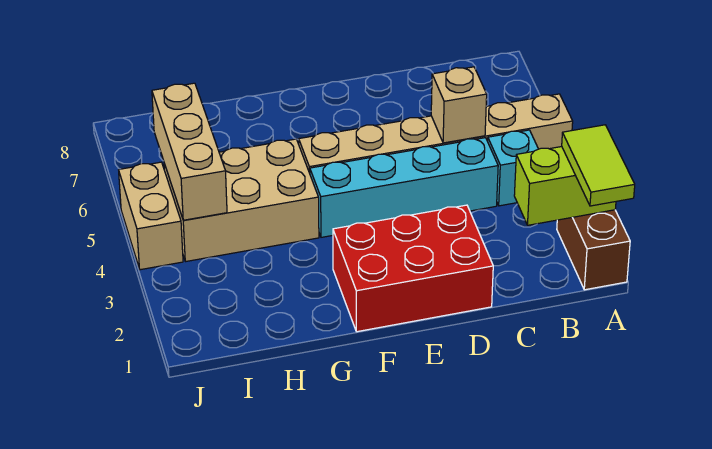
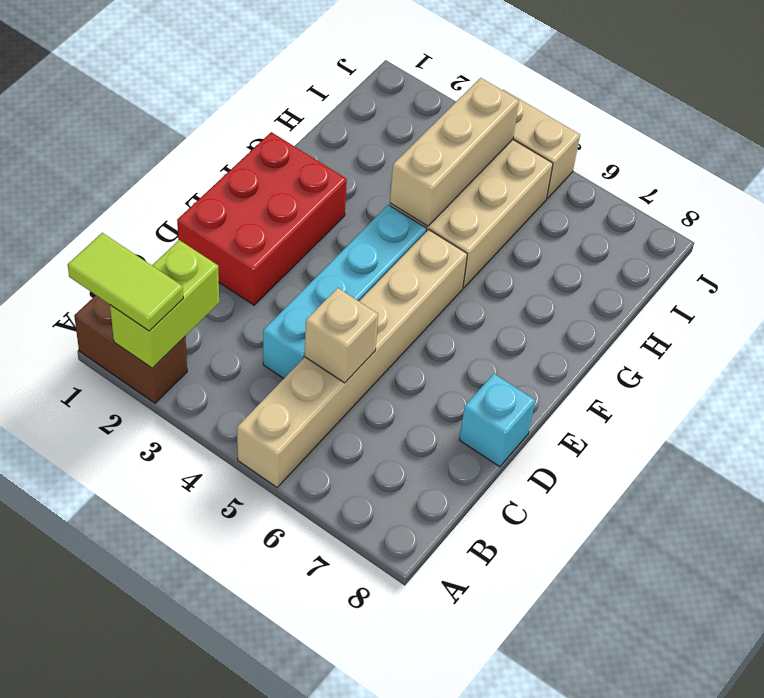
cyan brick B4 level 1 -> cyan brick D8 level 1
tan brick I4:I6 level 2 -> tan brick G4:I4 level 2

